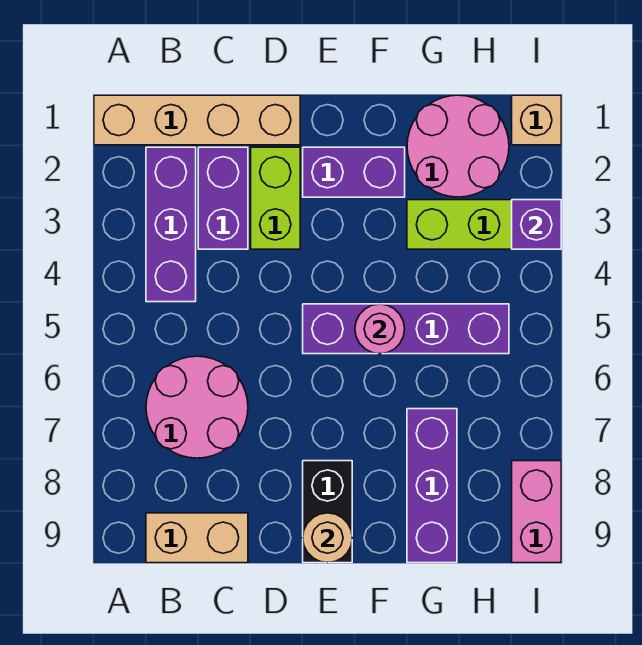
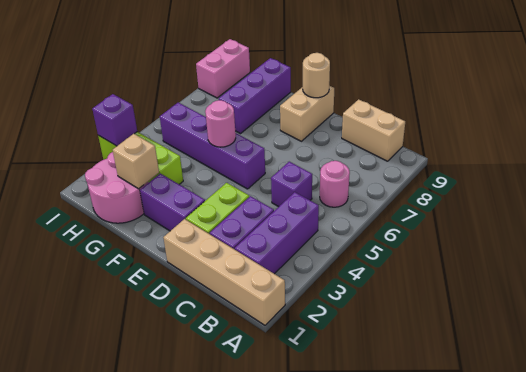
pink round brick B6:C7 level 1 -> pink round brick B6 level 1
none -> purple brick C5 level 1
black brick E8:E9 level 1 -> tan brick E8:E9 level 1
tan brick I1 level 1 -> tan brick G2 level 2

